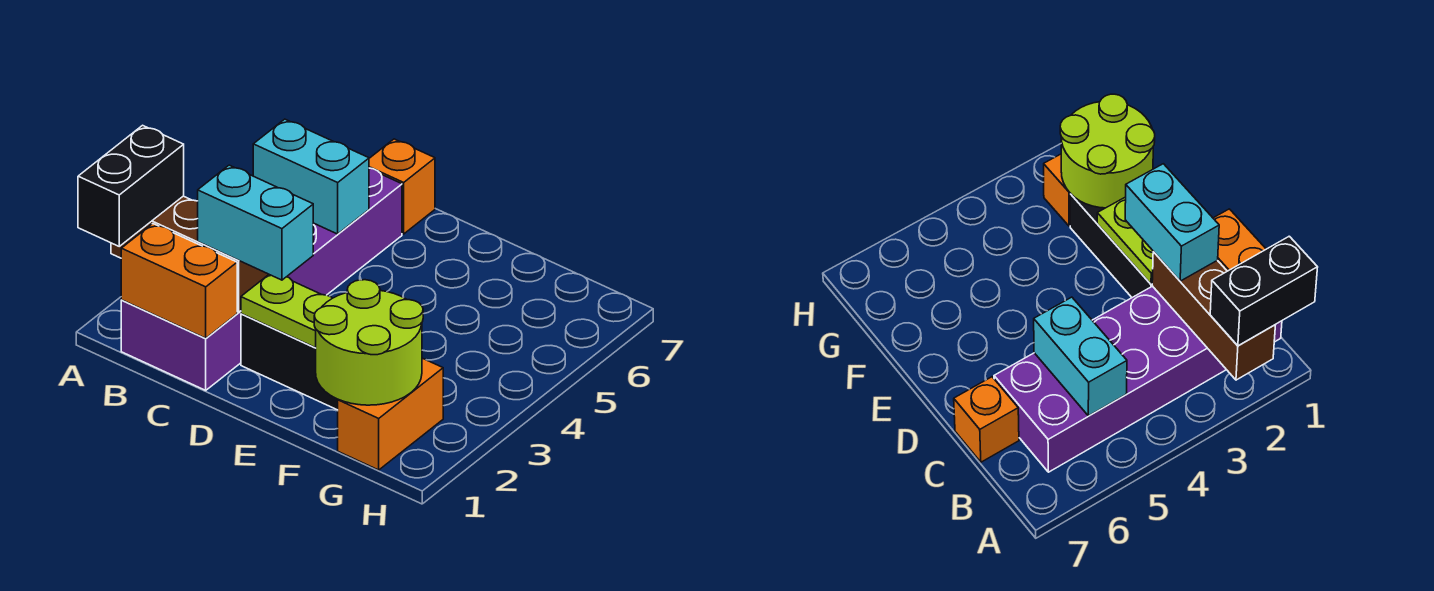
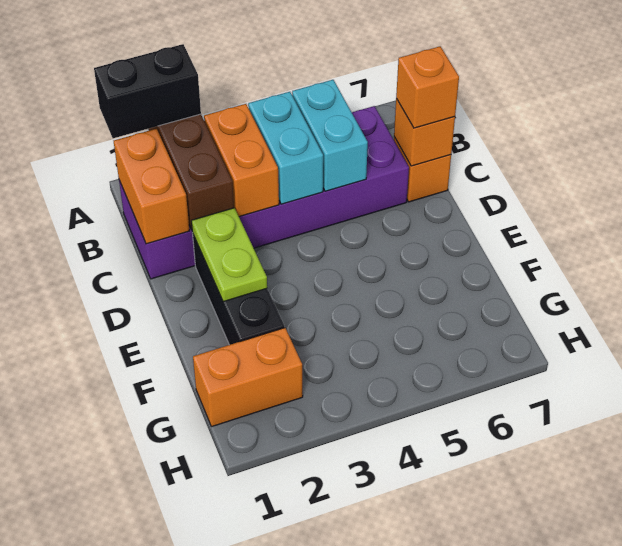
none -> orange brick B3:C3 level 2
cyan brick C2:D2 level 3 -> cyan brick B4:C4 level 2
none -> orange brick C7 level 2
none -> orange brick C7 level 3
lime round brick F1:G2 level 2 -> none

